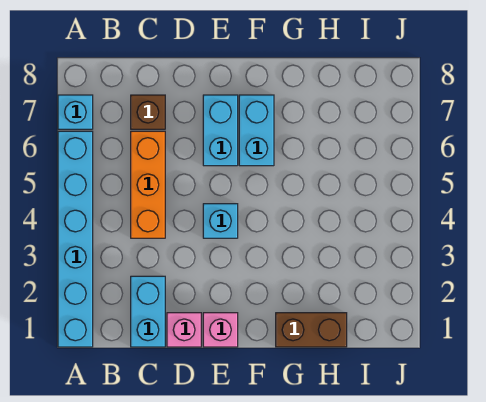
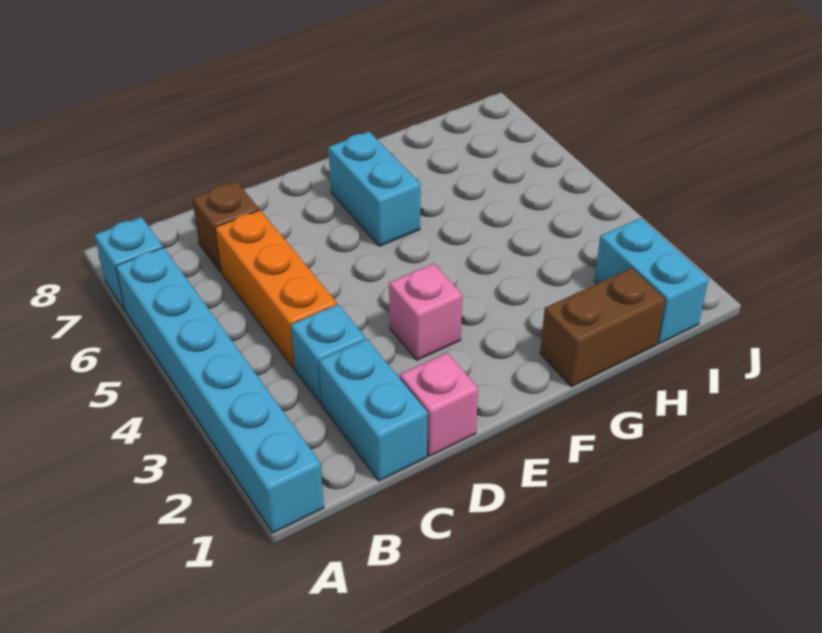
pink brick E1 level 1 -> pink brick E3 level 1
cyan brick E4 level 1 -> cyan brick C3 level 1
cyan brick E6:E7 level 1 -> cyan brick I1:I2 level 1

